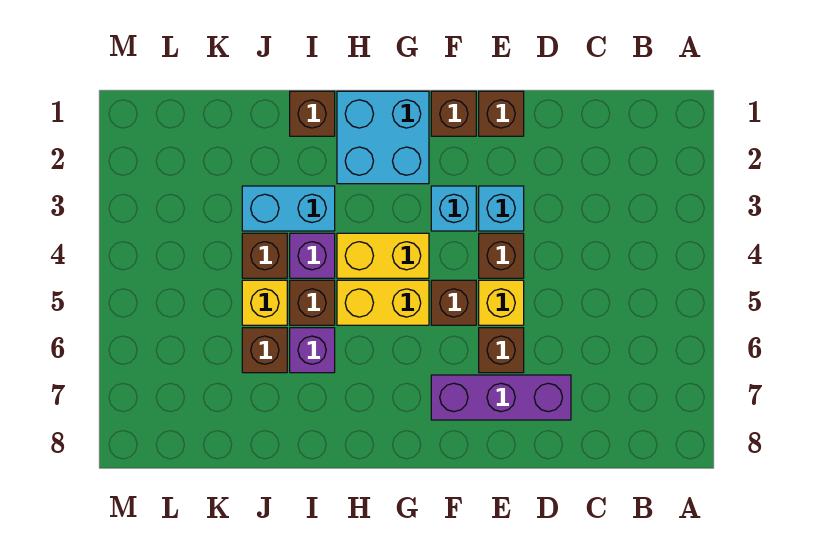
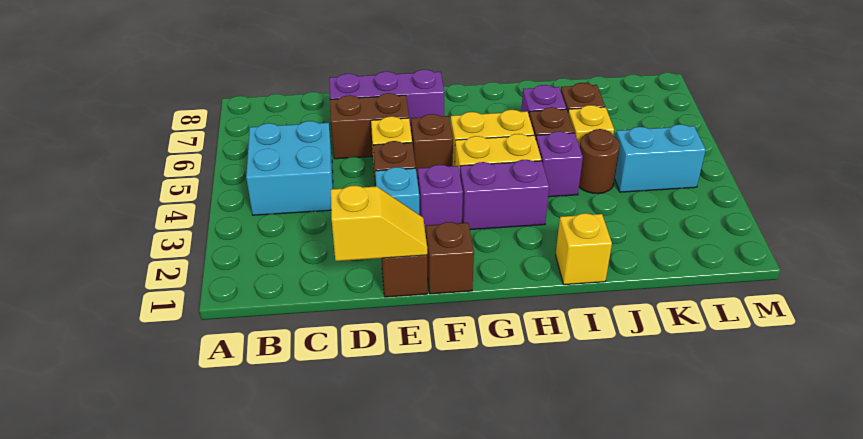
none -> yellow slope D1:E1 level 2 top D
brown brick E6 level 1 -> brown brick D6:E6 level 1
cyan brick F3 level 1 -> purple brick F3 level 1
cyan brick G1:H2 level 1 -> cyan brick B4:C5 level 1
none -> purple brick G3:H3 level 1
brown brick I1 level 1 -> yellow brick I1 level 1
cyan brick I3:J3 level 1 -> cyan brick K4:L4 level 1
brown brick J4 level 1 -> brown round brick J4 level 1

